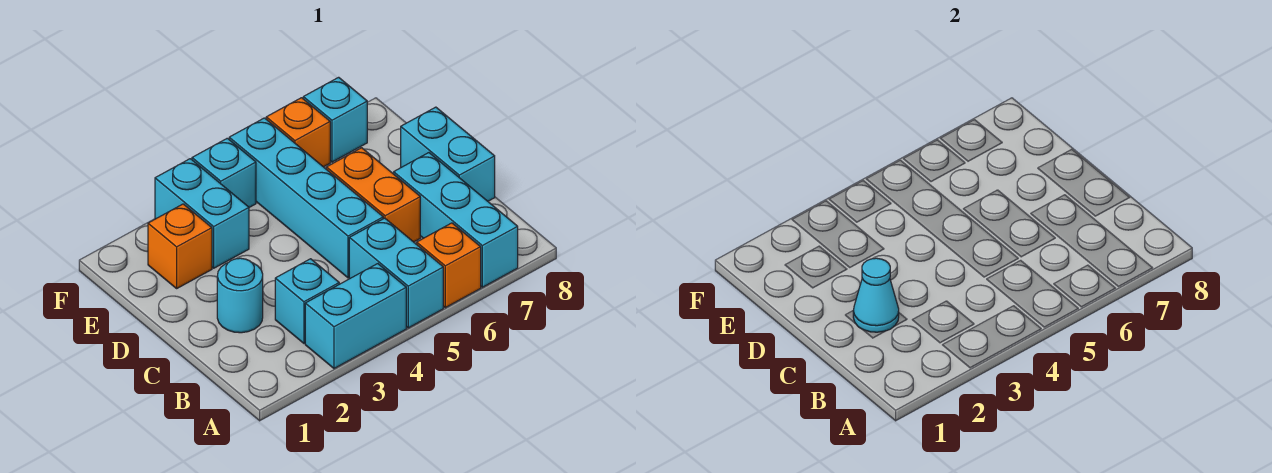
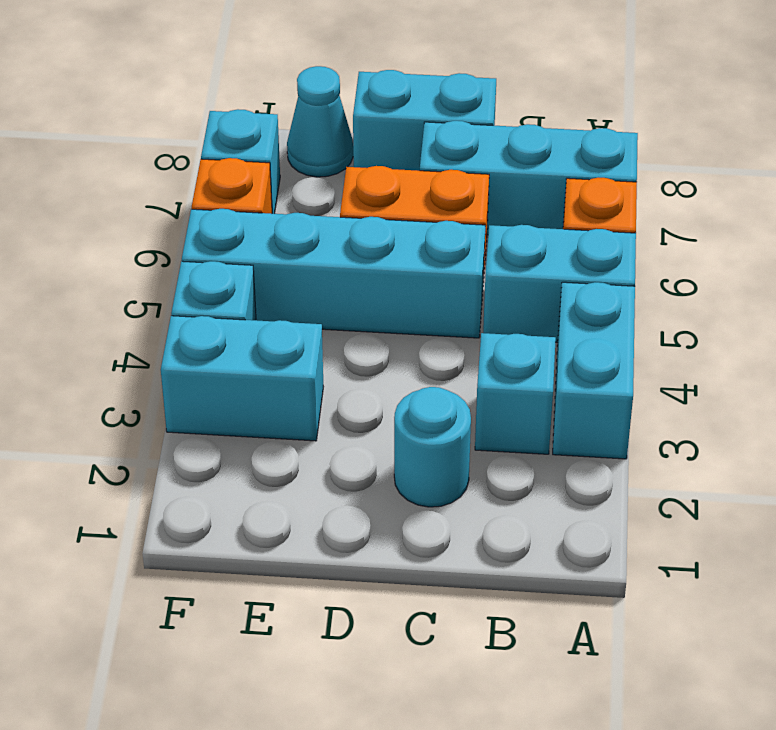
cyan cone C2 level 2 -> cyan cone E8 level 1
orange brick E2 level 1 -> none

